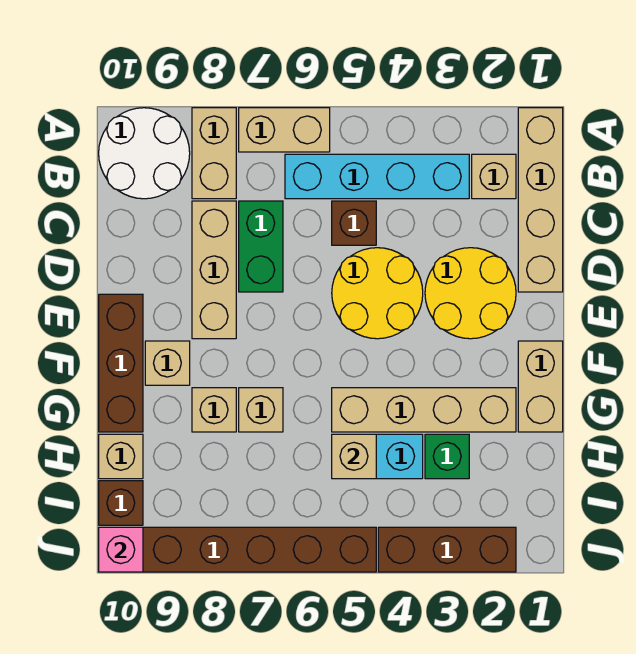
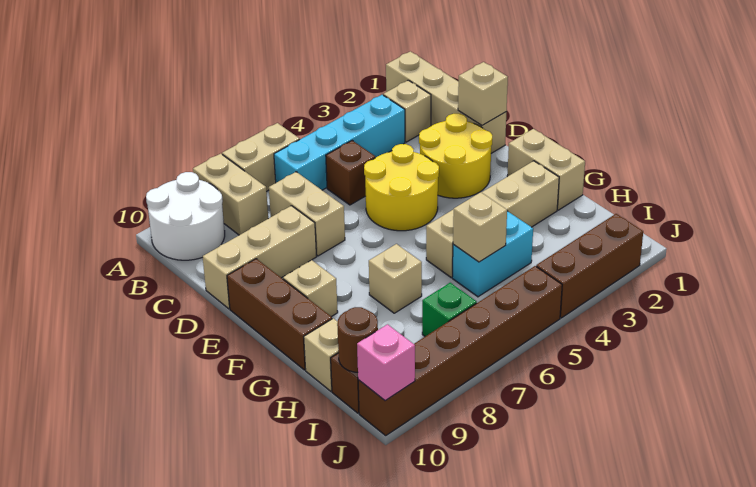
green brick C7:D7 level 1 -> tan brick C7:D7 level 1
tan brick C8:E8 level 1 -> tan brick D8:D10 level 1
tan brick G8 level 1 -> tan brick D1 level 2
green brick H3 level 1 -> green brick I7 level 1
none -> brown round brick I10 level 2

